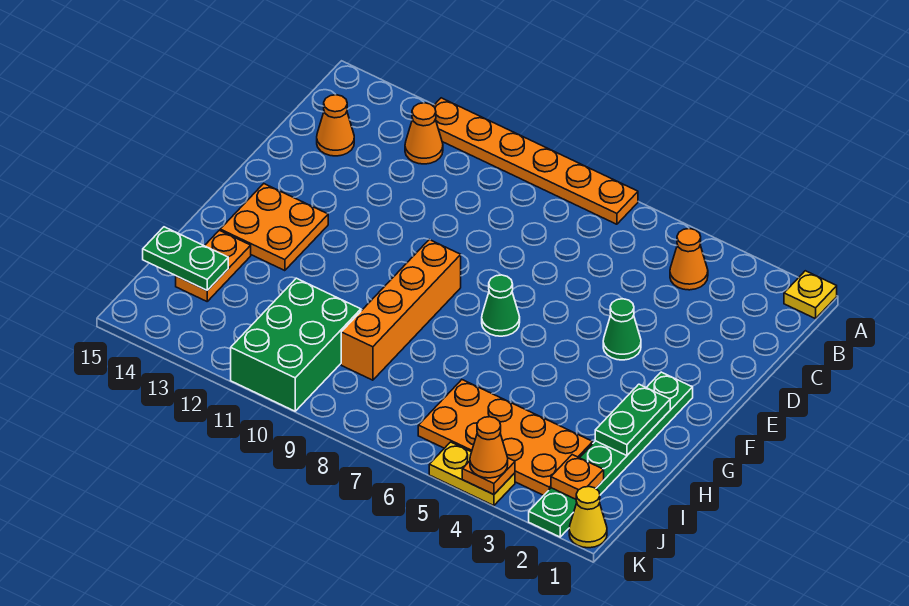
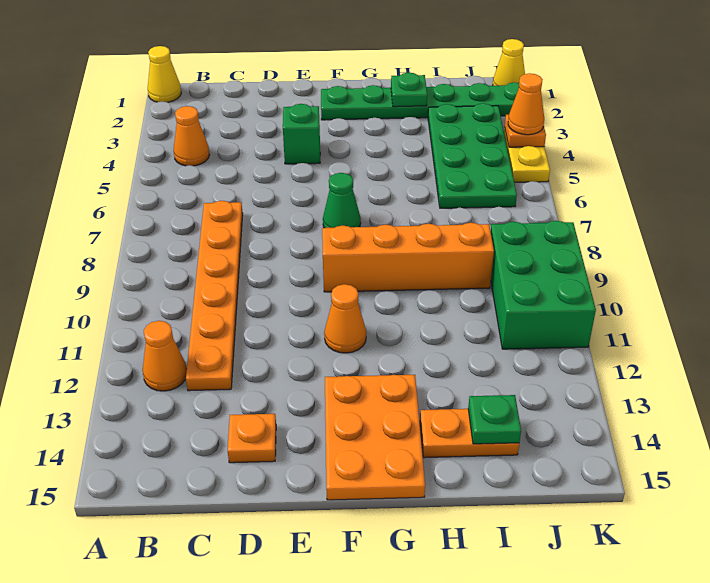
yellow plate A1 level 1 -> yellow cone A1 level 1
orange plate A7:A12 level 1 -> orange plate C7:C12 level 1
orange cone C14 level 1 -> orange cone F11 level 1
green cone E4 level 1 -> green brick E4 level 1
orange plate F13:G14 level 1 -> orange plate F13:G15 level 1
green plate G2:H2 level 2 -> green plate H2 level 2
orange plate I3:J6 level 1 -> green plate I3:J6 level 1
green brick I10:K11 level 1 -> green brick J9:K11 level 1
green plate I14:I15 level 2 -> green plate I14 level 2
orange plate J2 level 2 -> orange plate D14 level 1

